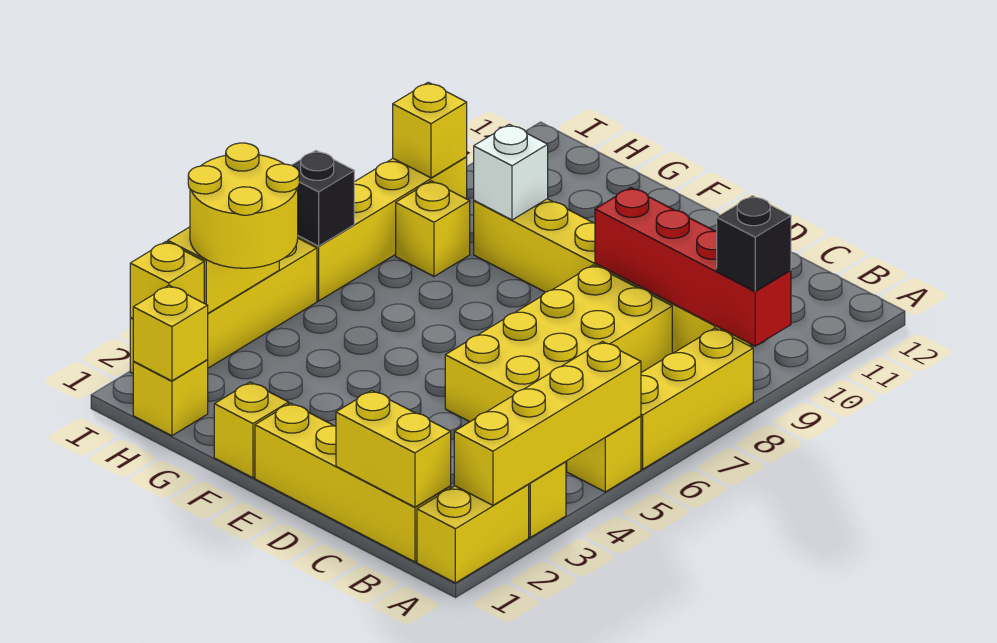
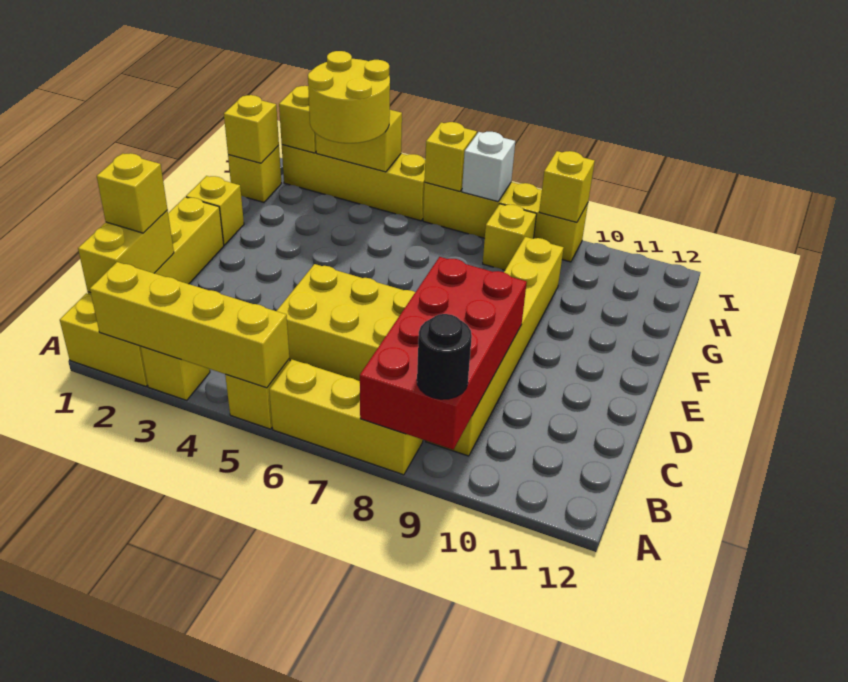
red brick A9:D9 level 2 -> red brick A8:D9 level 2
black brick A9 level 3 -> black round brick A9 level 3
none -> yellow brick C1 level 3
white brick G9 level 2 -> white brick I7 level 2
black brick I6 level 2 -> yellow brick I6 level 2

